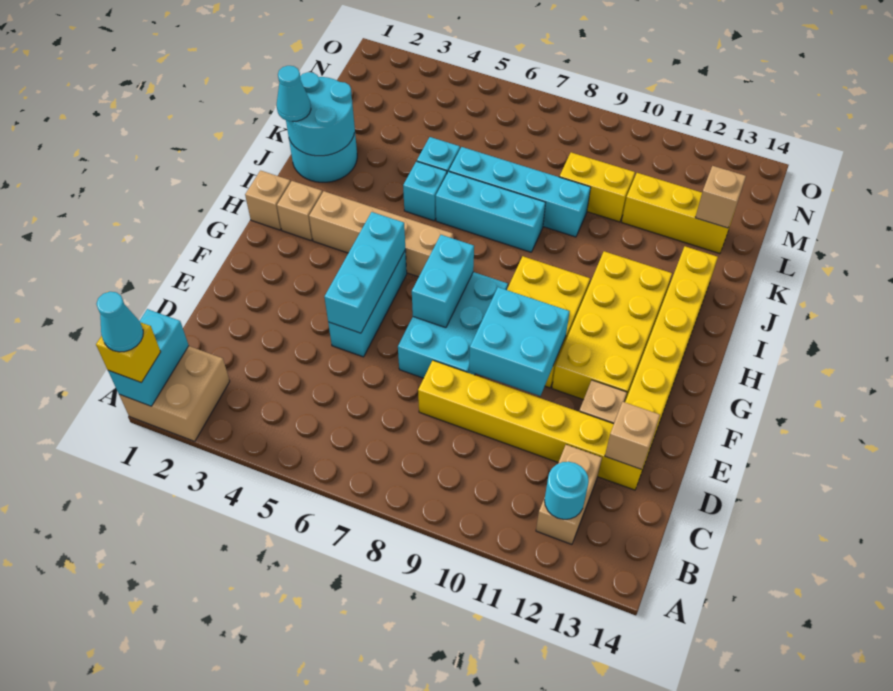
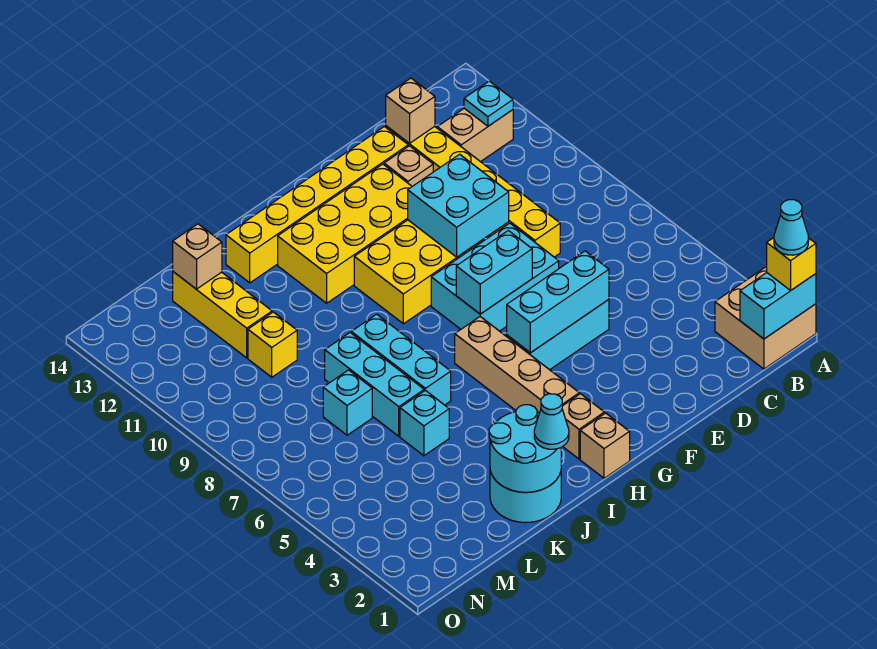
cyan round brick B12 level 2 -> cyan plate B12 level 2
cyan brick J5 level 1 -> cyan brick L7 level 1
cyan brick K6:K9 level 1 -> cyan brick K6:K8 level 1
yellow brick L9:L10 level 1 -> yellow brick L10 level 1

